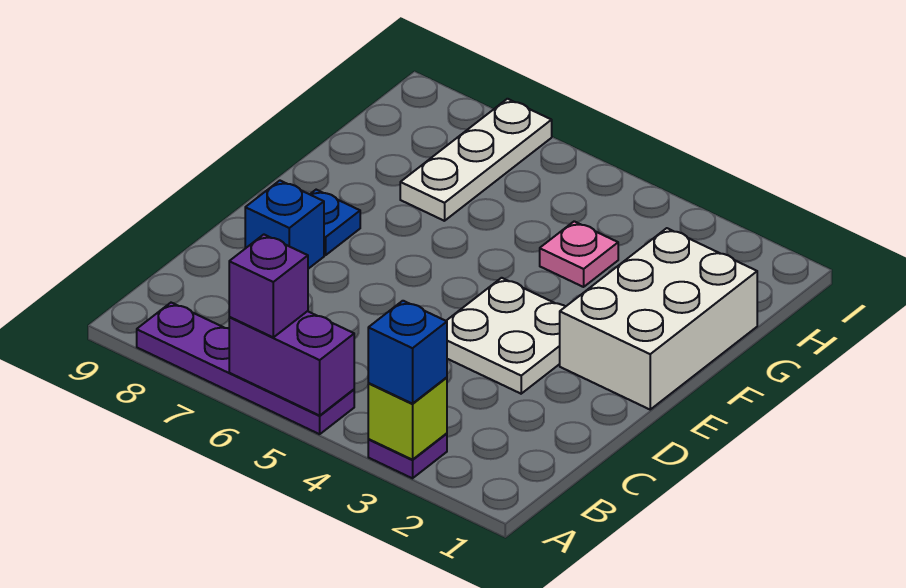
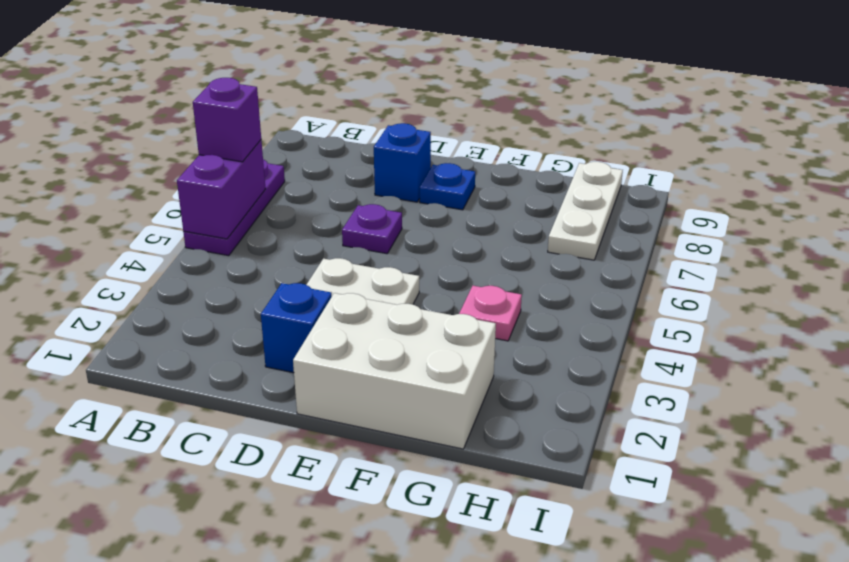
purple plate A3 level 1 -> purple plate D6 level 1
lime brick A3 level 2 -> none
blue brick A3 level 3 -> blue brick D2 level 1
purple plate A5:A8 level 1 -> purple plate A5:A7 level 1
white plate G7:I7 level 1 -> white plate H7:H9 level 1

